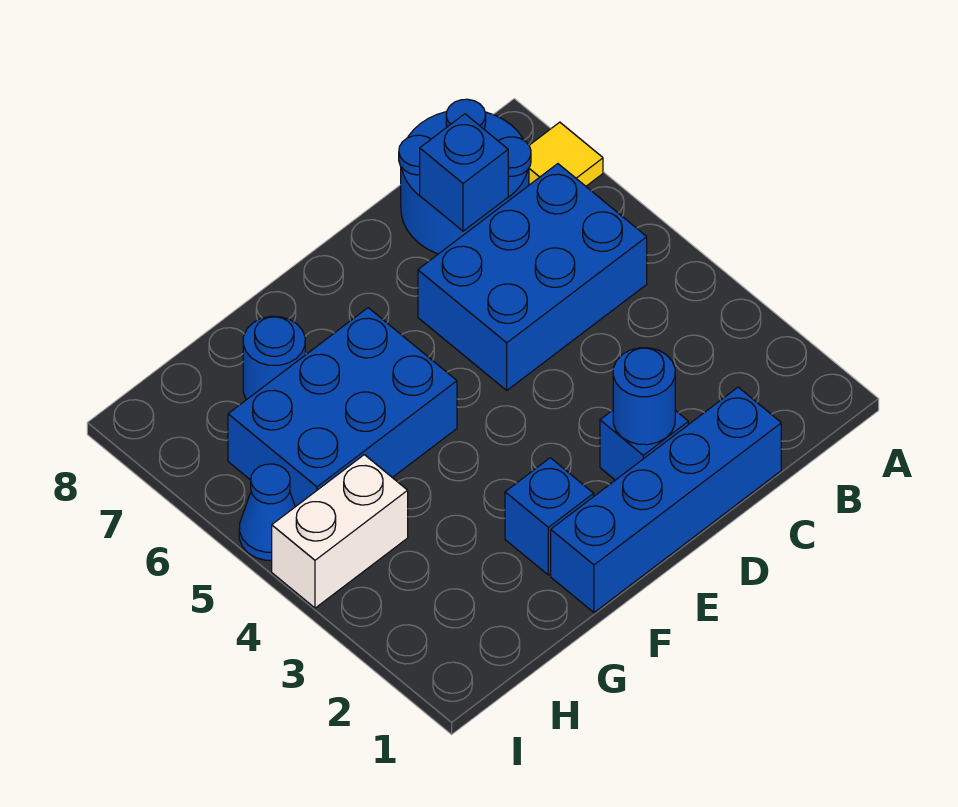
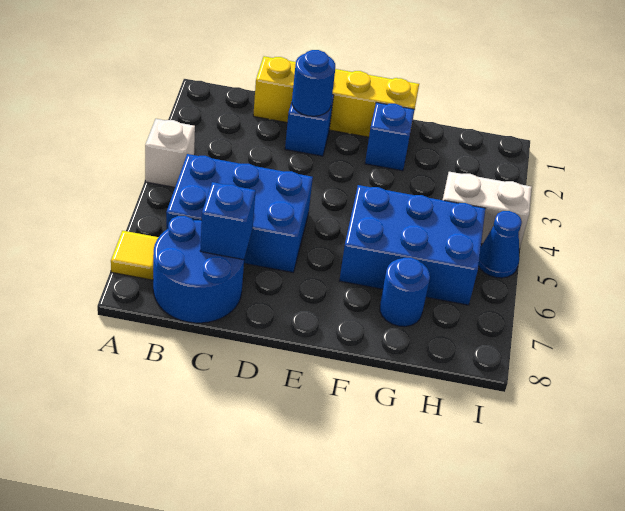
none -> white brick A4 level 1
blue brick C1:F1 level 1 -> yellow brick C1:F1 level 1

